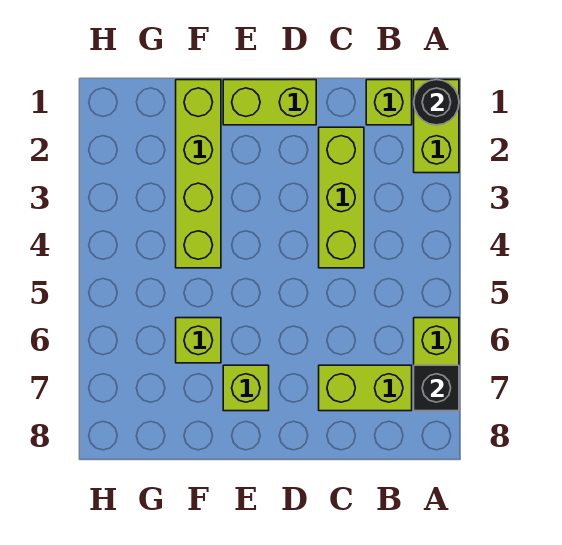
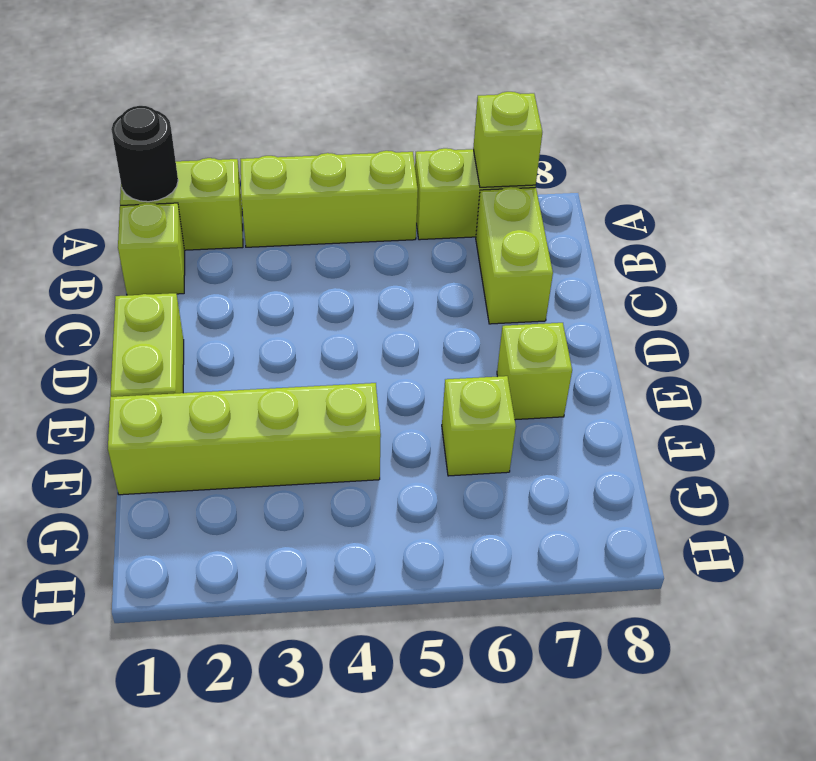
black brick A7 level 2 -> lime brick A7 level 2
lime brick C2:C4 level 1 -> lime brick A3:A5 level 1

